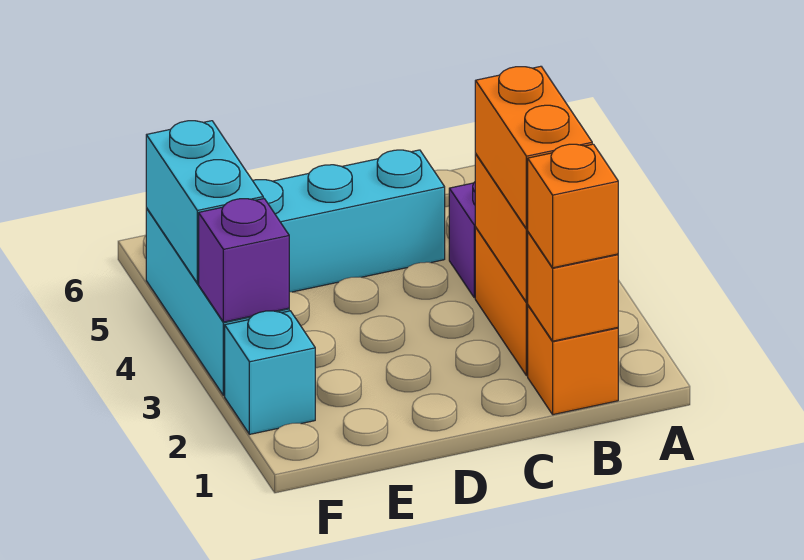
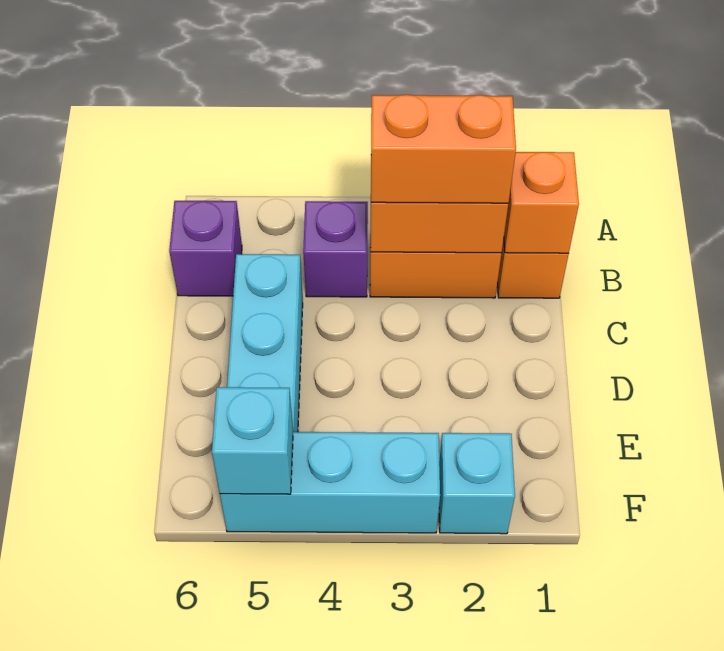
orange brick B1 level 3 -> none
purple brick F3 level 2 -> purple brick B6 level 1
cyan brick F4:F5 level 2 -> cyan brick F5 level 2

